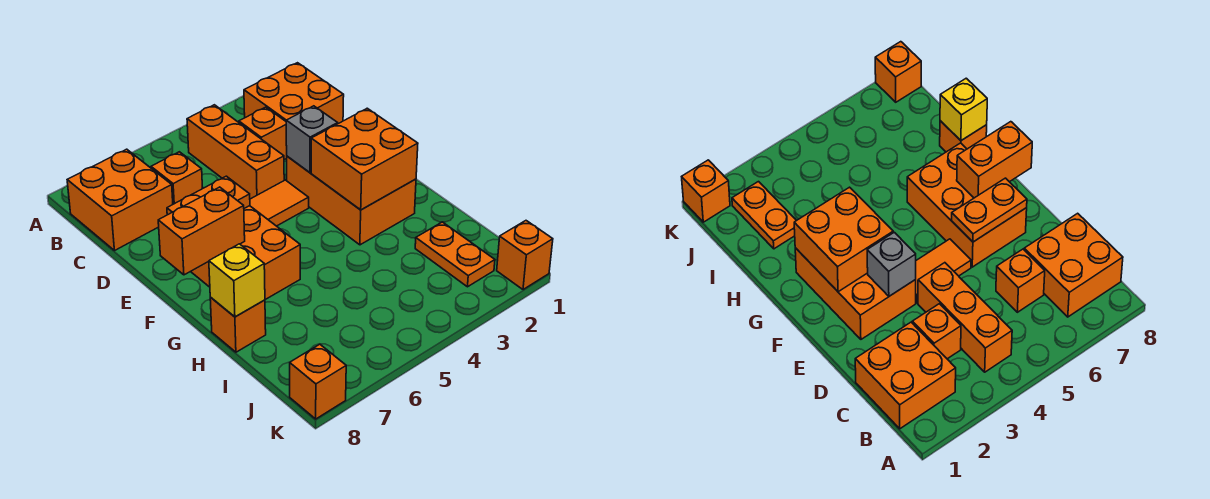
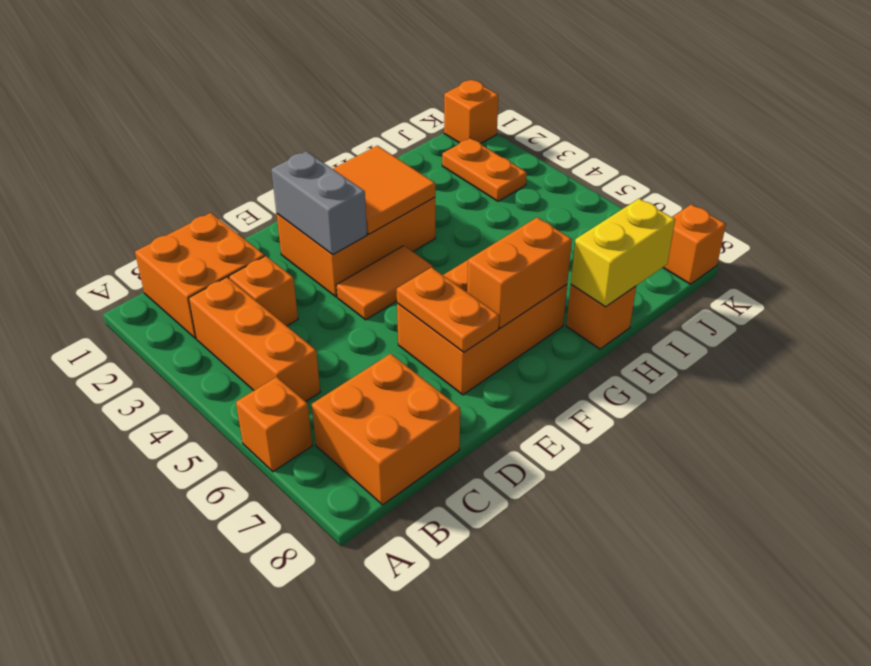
orange brick B4:D4 level 1 -> orange brick B3:B5 level 1
orange brick C6 level 1 -> orange brick A6 level 1
grey brick E3 level 2 -> grey brick E2:E3 level 2
orange tile E4:E5 level 1 -> orange tile E4:F4 level 1
orange brick F2:G3 level 2 -> orange tile F2:G3 level 2
orange brick F7:F8 level 2 -> orange brick F7:G7 level 2
yellow brick H8 level 2 -> yellow brick H8:I8 level 2
orange plate I2:J2 level 1 -> orange plate J2:J3 level 1

